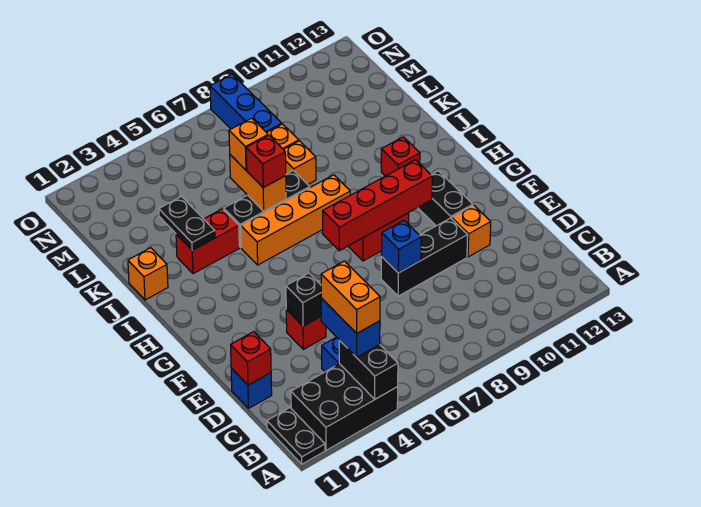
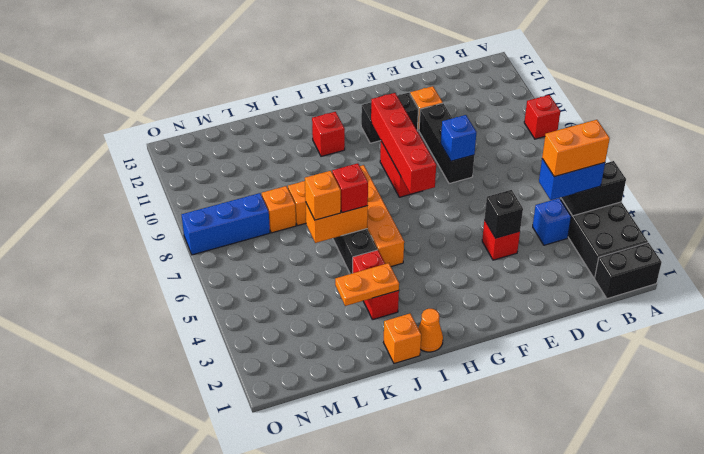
black plate A1:B1 level 1 -> black brick A1:B1 level 1
blue brick D1 level 1 -> none
red brick D1 level 2 -> red brick A9 level 1
none -> orange cone I1 level 1
black plate J3:K3 level 2 -> orange plate J3:K3 level 2

